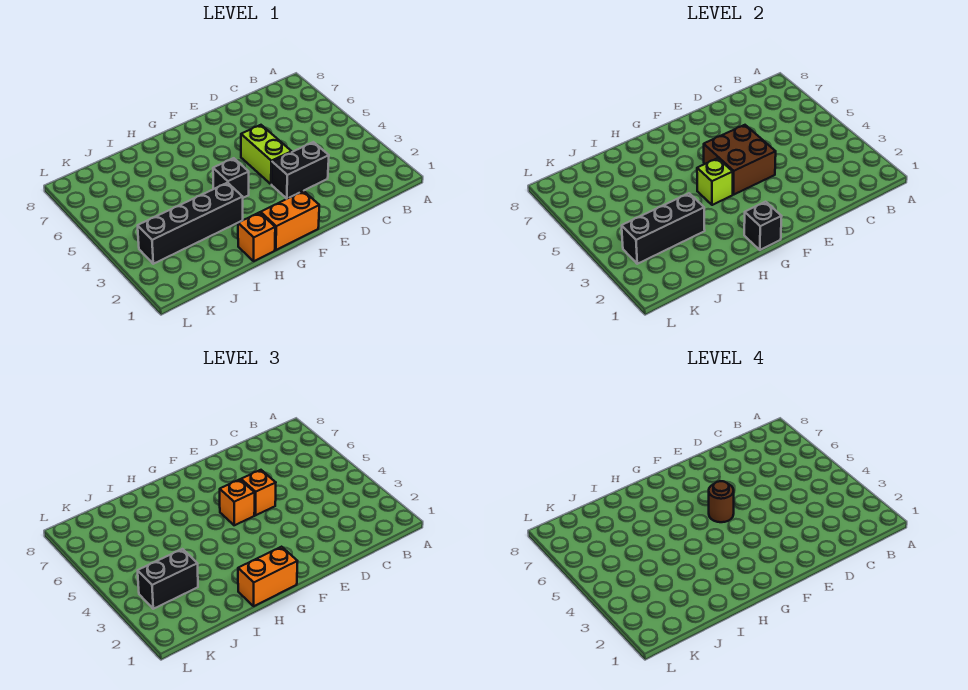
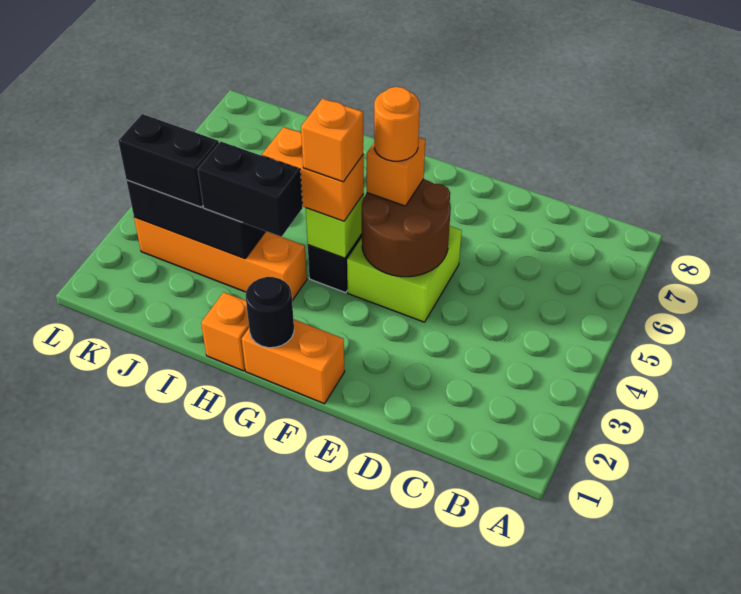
black brick D3:E3 level 1 -> black brick H3:I3 level 3
lime brick E4:E5 level 1 -> lime brick E4:F5 level 1
brown brick E4:F5 level 2 -> brown round brick E4:F5 level 2
orange brick E5 level 3 -> orange brick G4 level 4
brown round brick F5 level 4 -> orange round brick F5 level 4
black brick G1 level 2 -> black round brick G1 level 2
orange brick G1:H1 level 3 -> orange brick G4:H4 level 3
black brick H3:K3 level 1 -> orange brick H3:K3 level 1

